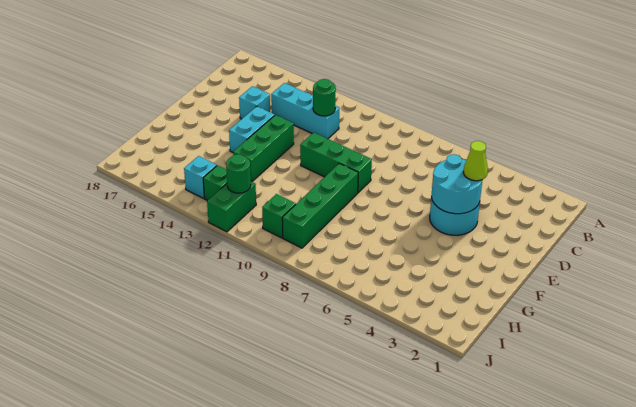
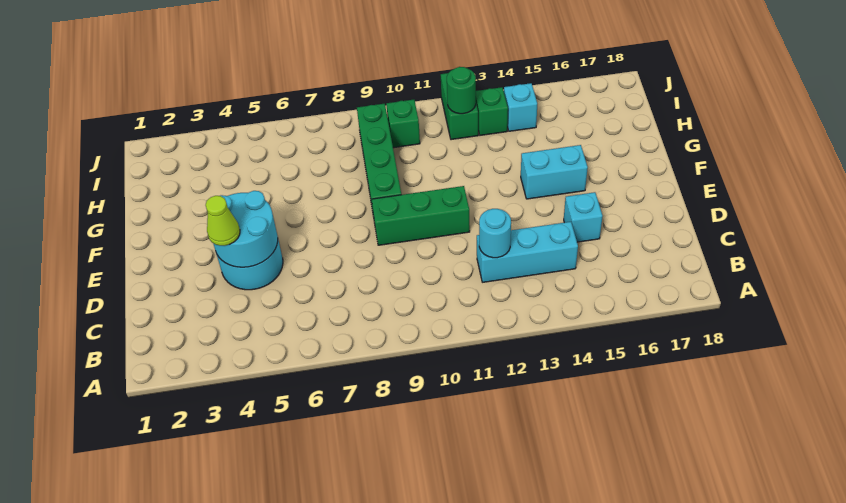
green round brick C12 level 2 -> cyan round brick C12 level 2
green brick E13:G13 level 1 -> none
cyan brick E14:F14 level 1 -> cyan brick F14:F15 level 1

